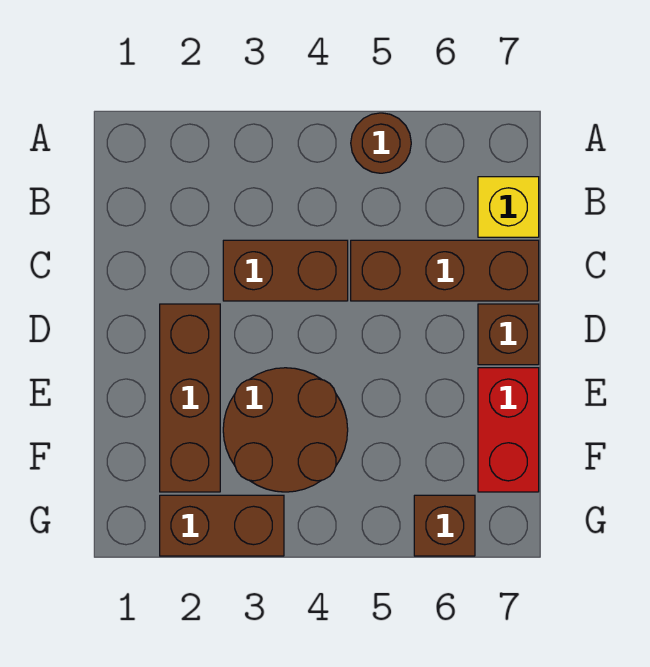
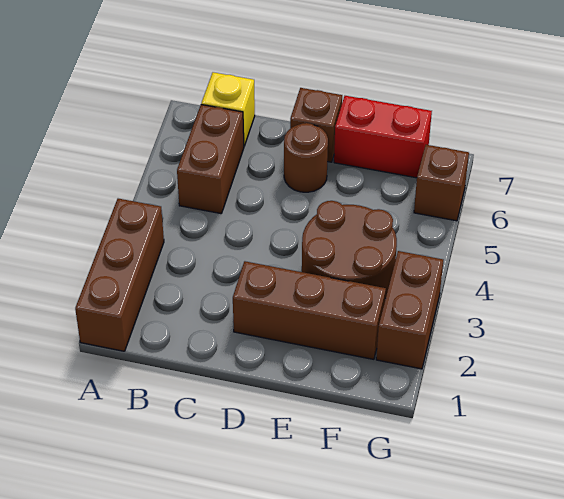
brown round brick A5 level 1 -> brown round brick D6 level 1
brown brick C3:C4 level 1 -> brown brick B5:B6 level 1
brown brick C5:C7 level 1 -> brown brick A1:A3 level 1

